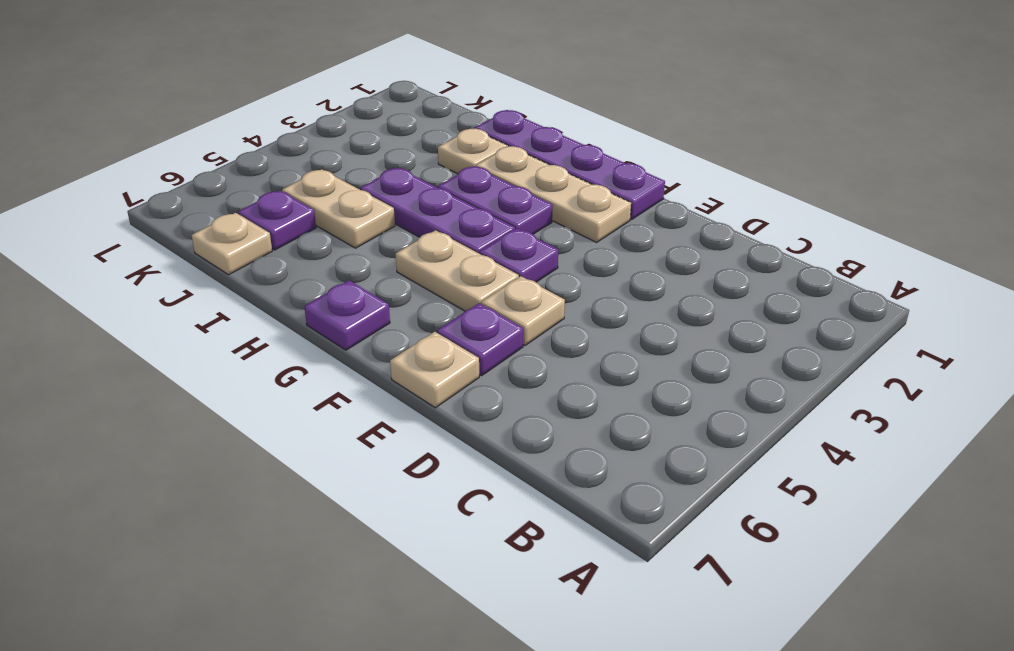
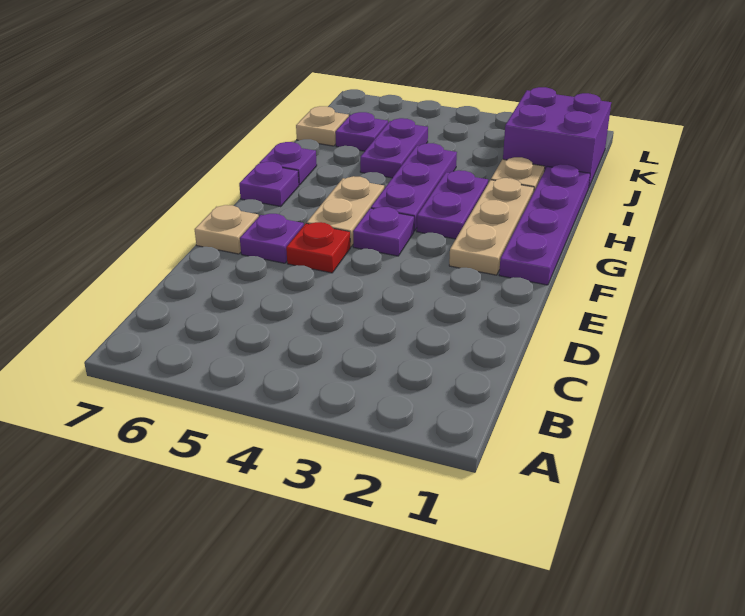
tan plate E5 level 1 -> red plate E5 level 1
none -> purple plate H7 level 1
tan plate I5:J5 level 1 -> purple plate I5:J5 level 1
none -> purple brick J1:K2 level 1

